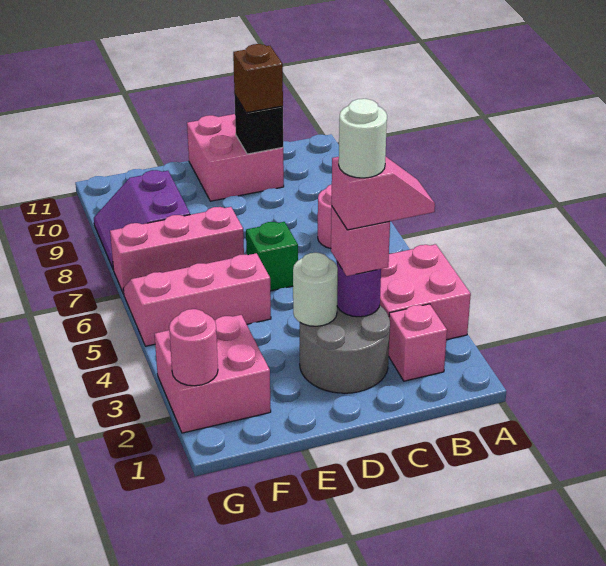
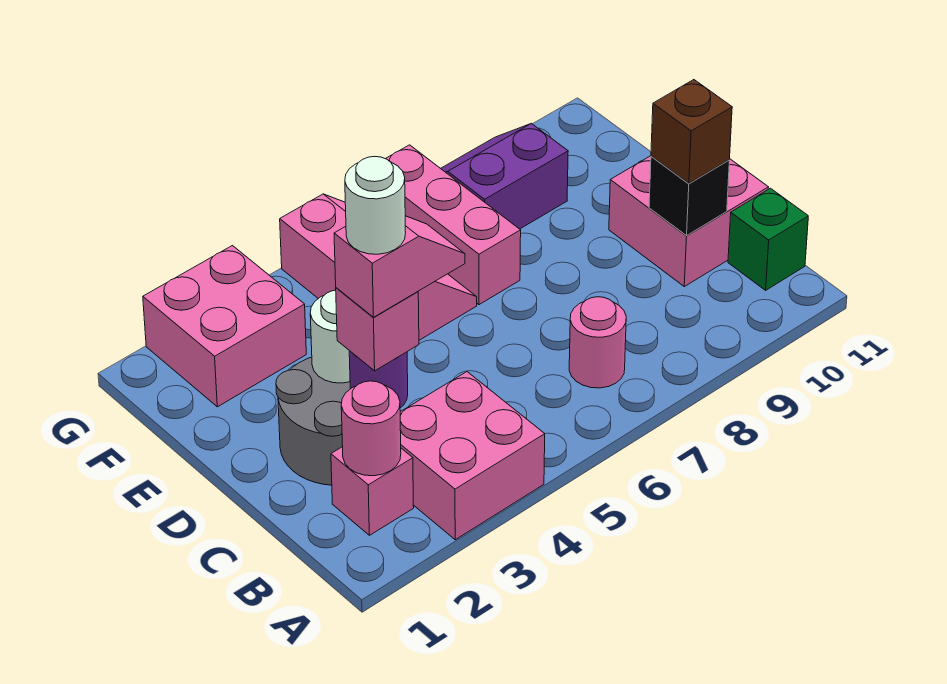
pink slope B3:C3 level 4 top C -> pink slope C3:C4 level 4 top 3
green brick D6 level 1 -> green brick B11 level 1
pink round brick G2 level 2 -> pink round brick B2 level 2

